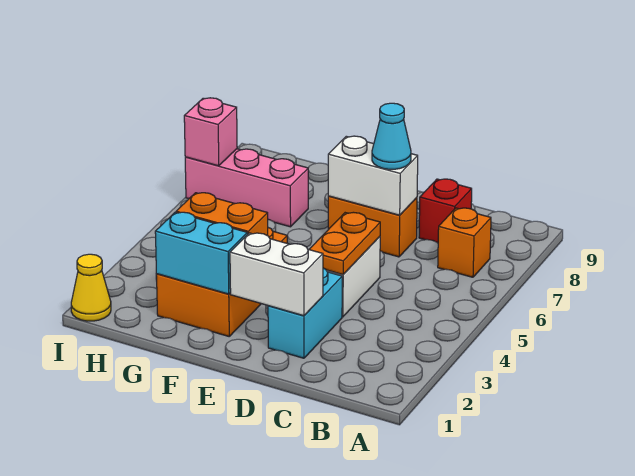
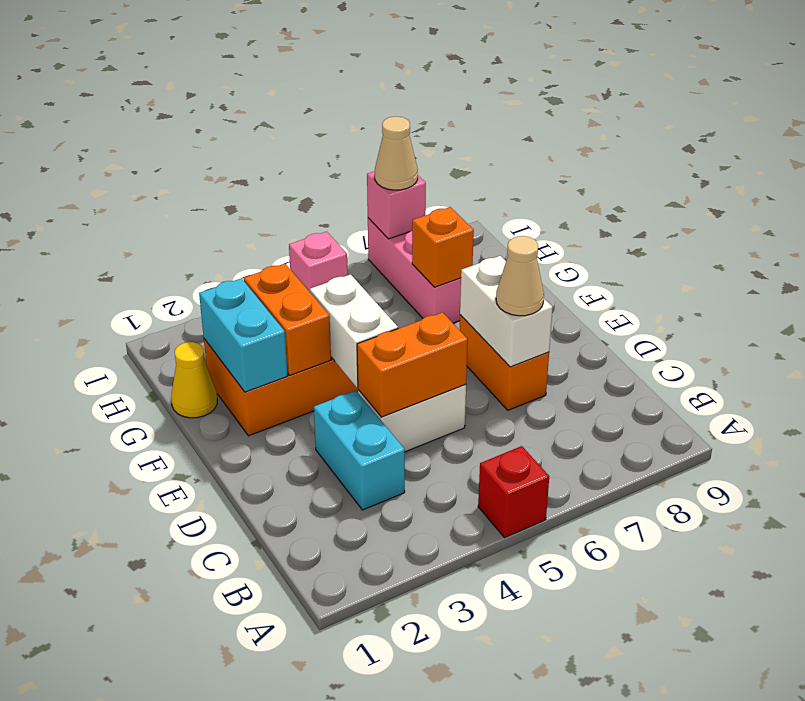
orange brick B7 level 1 -> orange brick G7 level 2
red brick C8 level 1 -> red brick A5 level 1
cyan brick D2:D3 level 1 -> cyan brick C3:D3 level 1
white brick D2:E2 level 2 -> white brick E4:F4 level 2
orange plate D4:D5 level 2 -> orange brick D4:D5 level 2
cyan cone D7 level 3 -> tan cone D7 level 3
yellow cone I1 level 1 -> yellow cone G1 level 1
none -> pink brick I5 level 1
none -> tan cone I7 level 3

